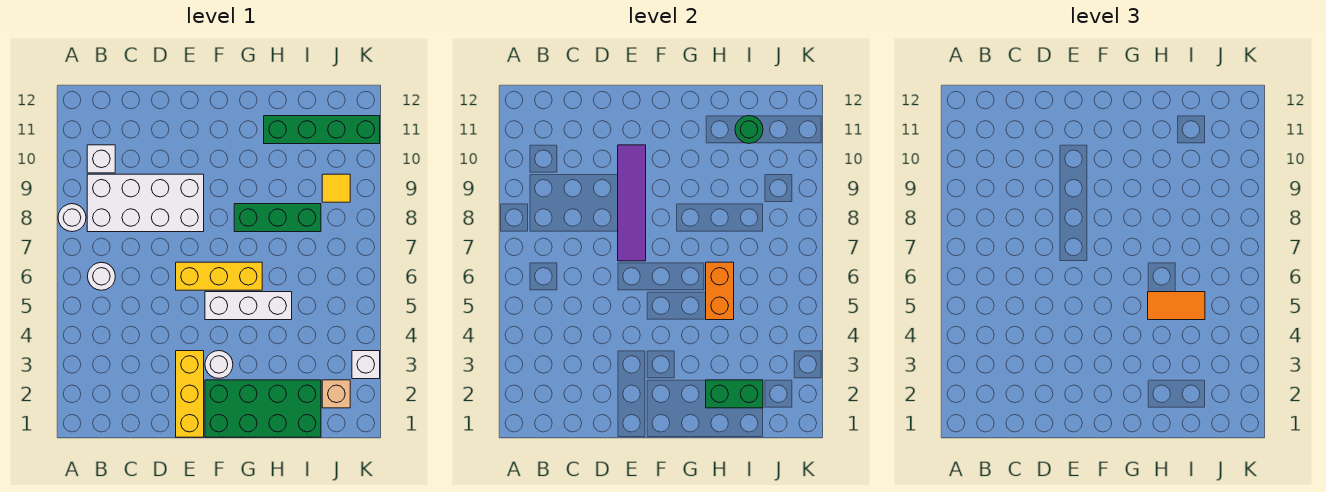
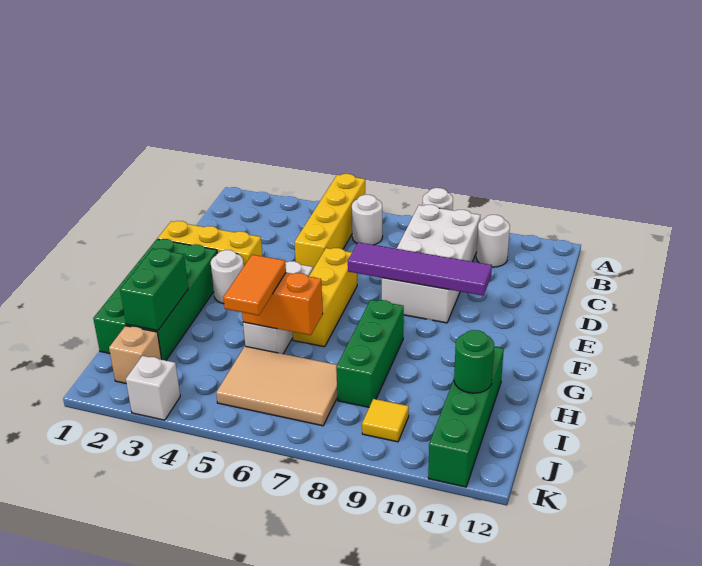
none -> yellow brick A5:D5 level 1
white brick B10 level 1 -> white round brick B10 level 1
none -> tan tile I5:J7 level 1

